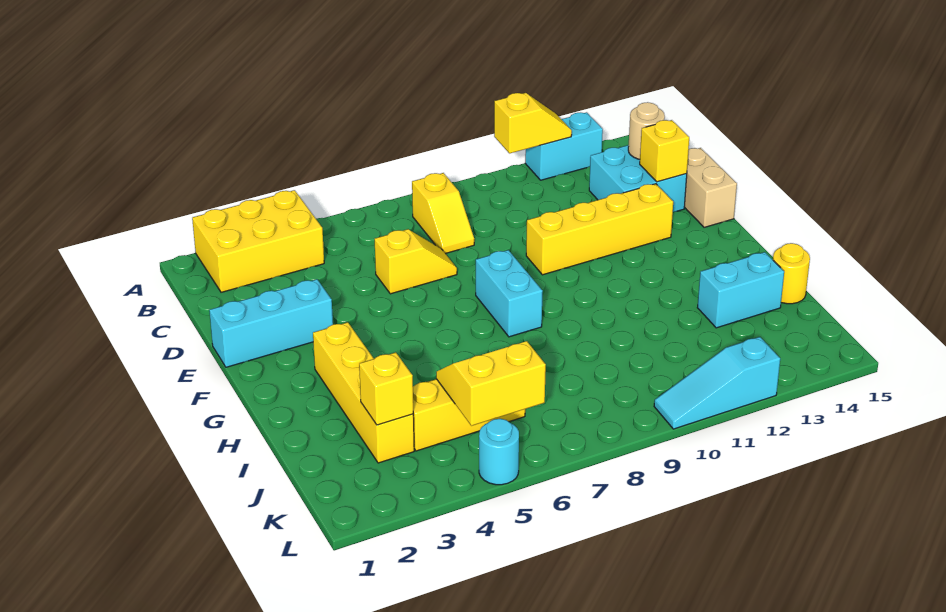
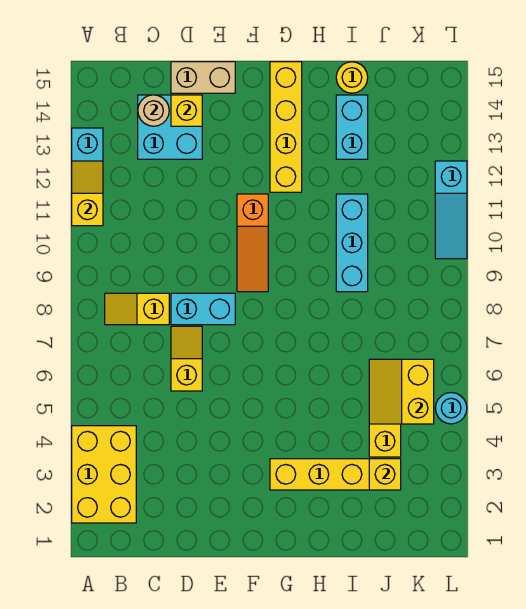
yellow slope B8:C8 level 1 top B -> yellow slope B8:C8 level 1 top C
cyan brick E1:E3 level 1 -> cyan brick I9:I11 level 1
yellow brick E10:E13 level 1 -> yellow brick G12:G15 level 1
cyan brick F8:G8 level 1 -> cyan brick D8:E8 level 1
none -> orange slope F9:F11 level 1 top 11

